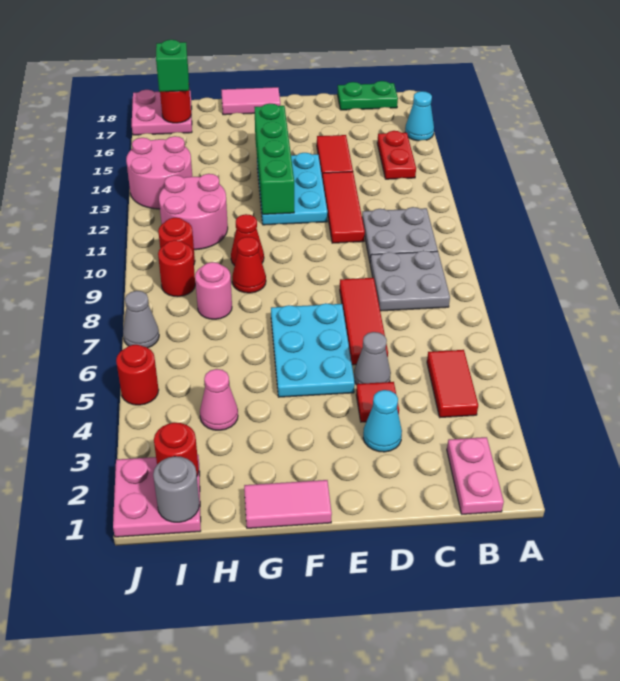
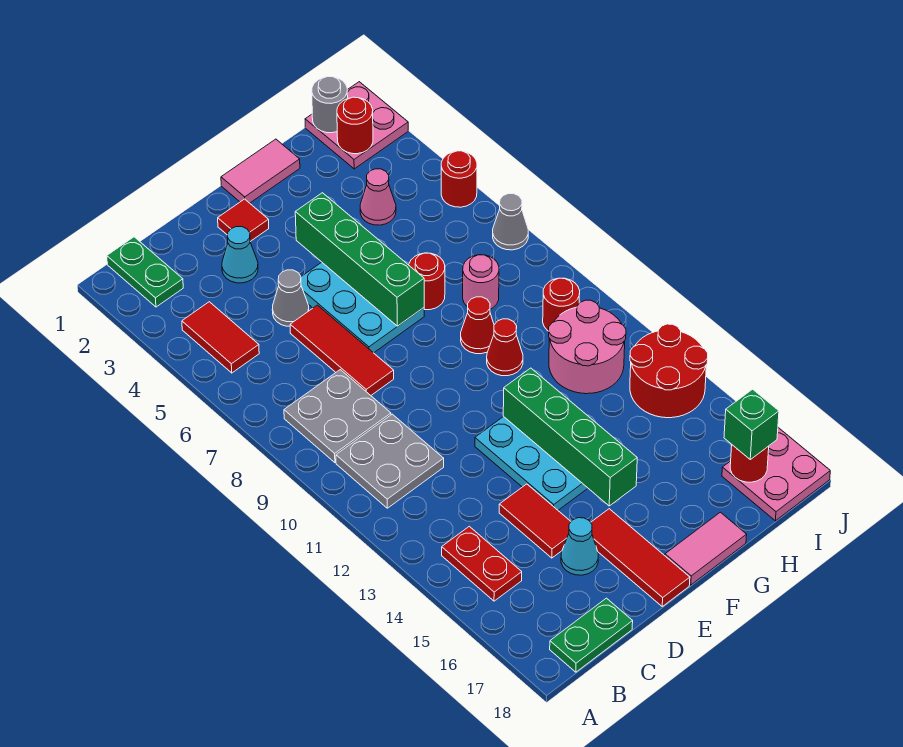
cyan cone A16 level 1 -> cyan cone D16 level 1
pink plate B1:B2 level 1 -> green plate B1:B2 level 1
red tile D4 level 1 -> red tile E2 level 1
red tile D11:D13 level 1 -> red tile E16:E18 level 1
none -> green brick F4:F7 level 2
red round brick I9 level 1 -> red round brick G7 level 1
pink round brick I13:J14 level 1 -> red round brick I13:J14 level 1

